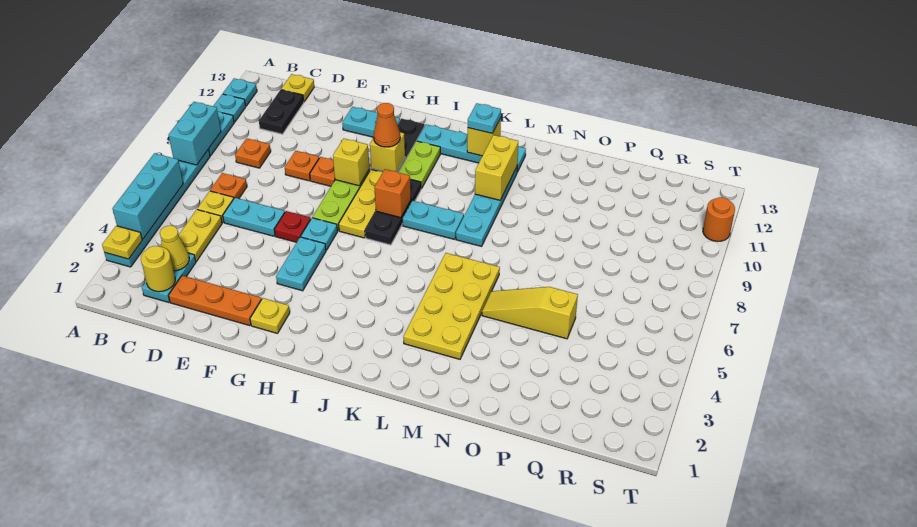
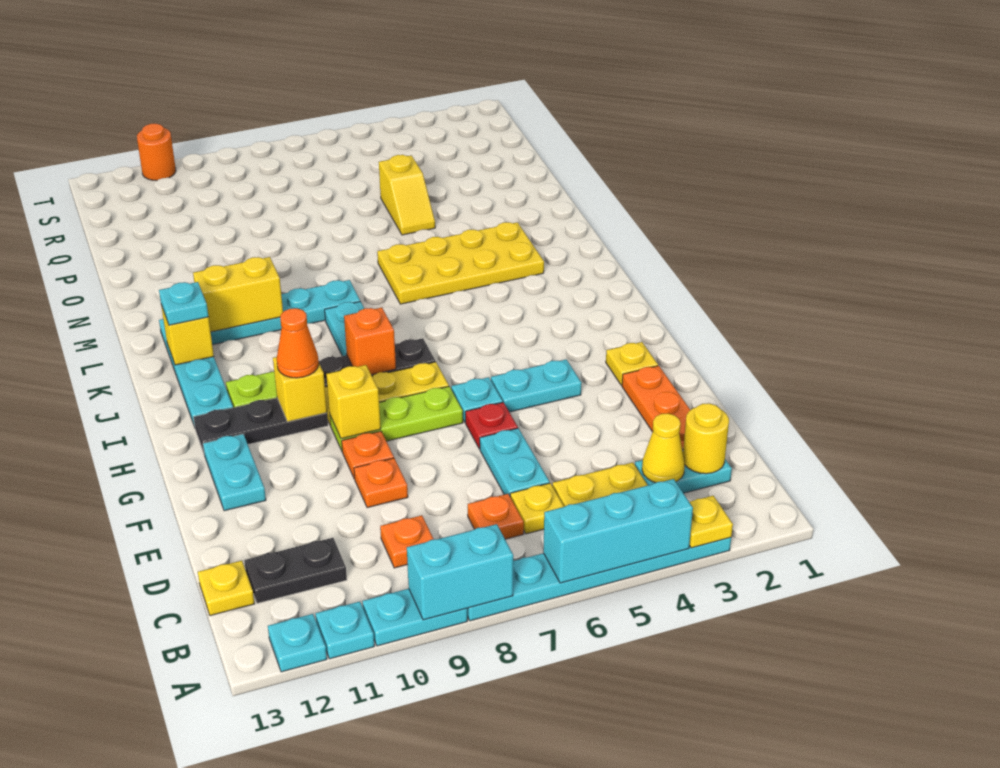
yellow slope N5:P5 level 1 top P -> yellow slope O5:P5 level 1 top P

